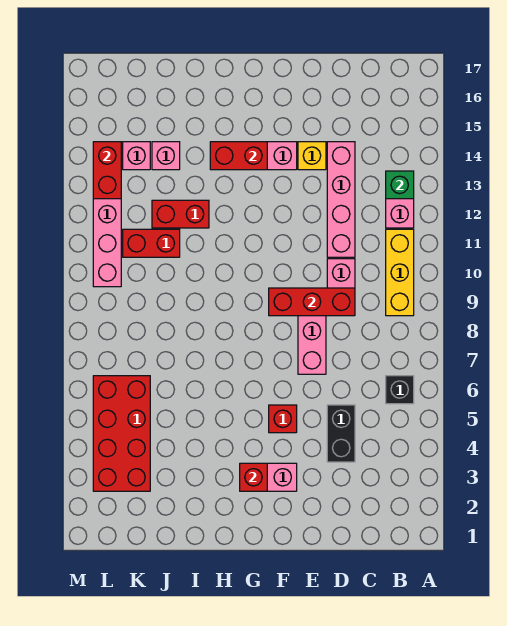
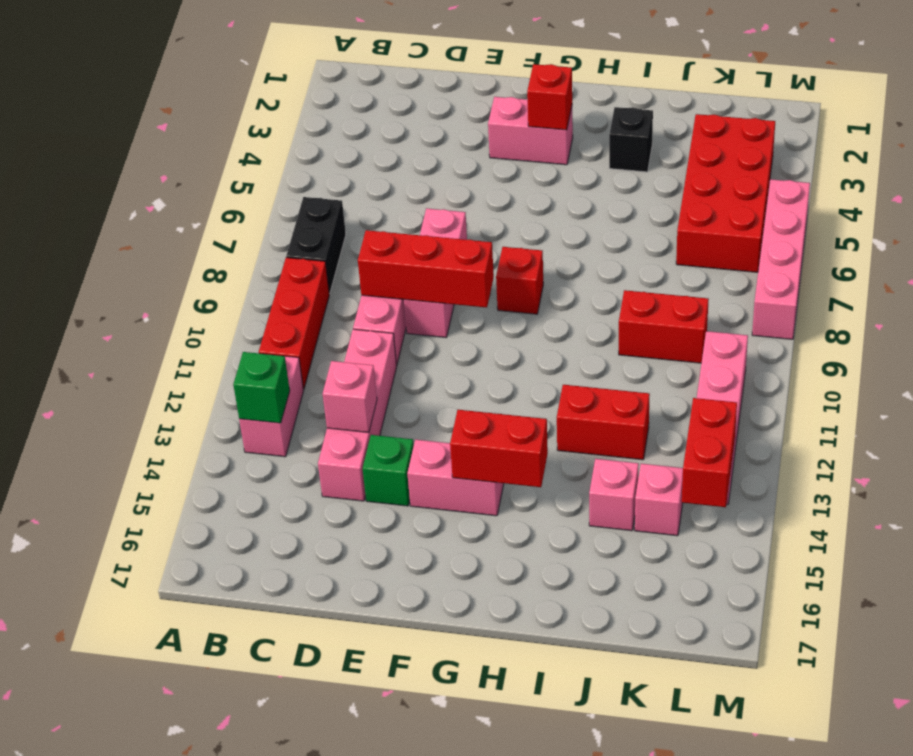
black brick B6 level 1 -> black brick I3 level 1
yellow brick B9:B11 level 1 -> red brick B9:B11 level 1
black brick D4:D5 level 1 -> black brick B7:B8 level 1
none -> pink brick D13 level 2
yellow brick E14 level 1 -> green brick E14 level 1
red brick F5 level 1 -> red brick G8 level 1
red brick J11:K11 level 1 -> red brick J9:K9 level 1
none -> pink brick M5:M8 level 1

